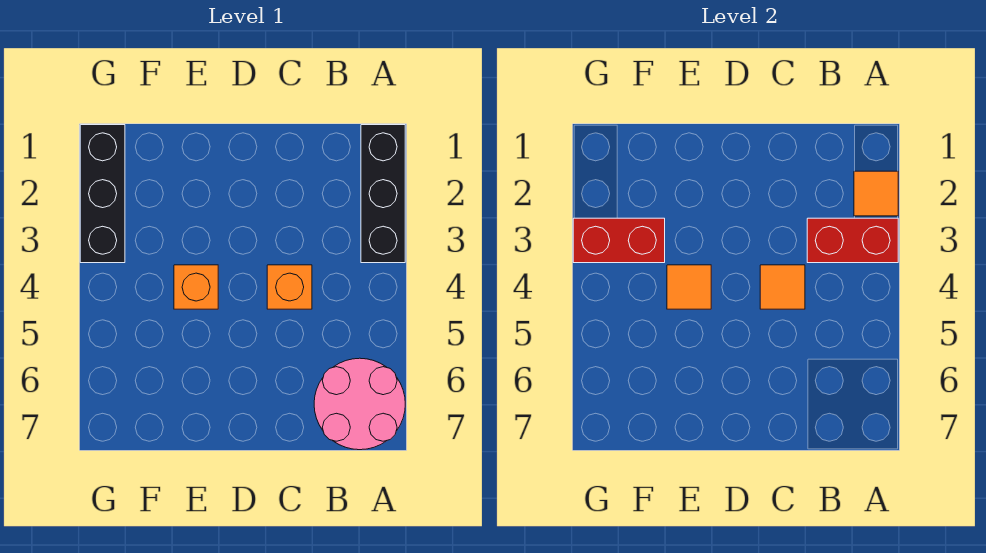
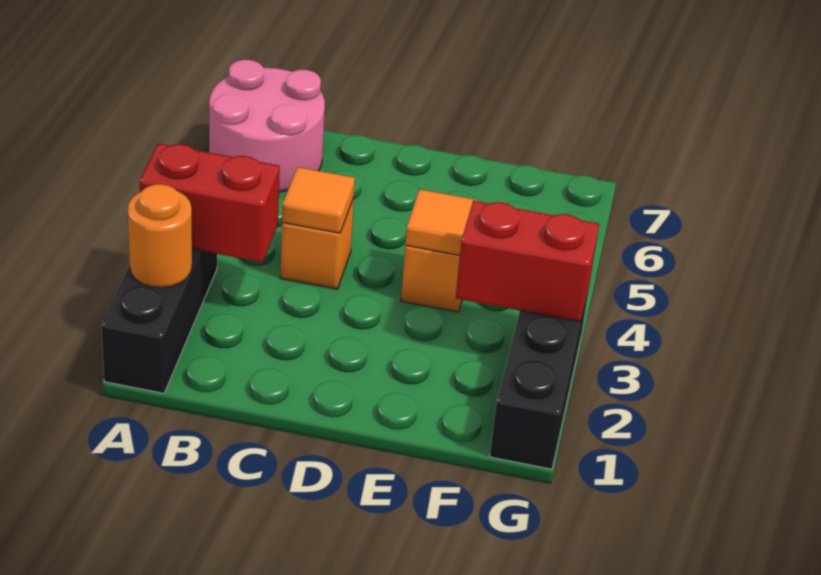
orange tile A2 level 2 -> orange round brick A2 level 2

